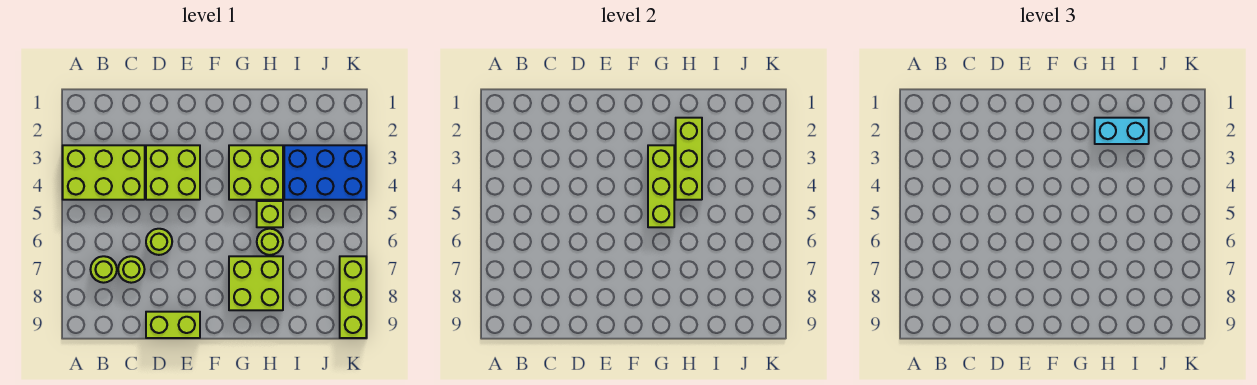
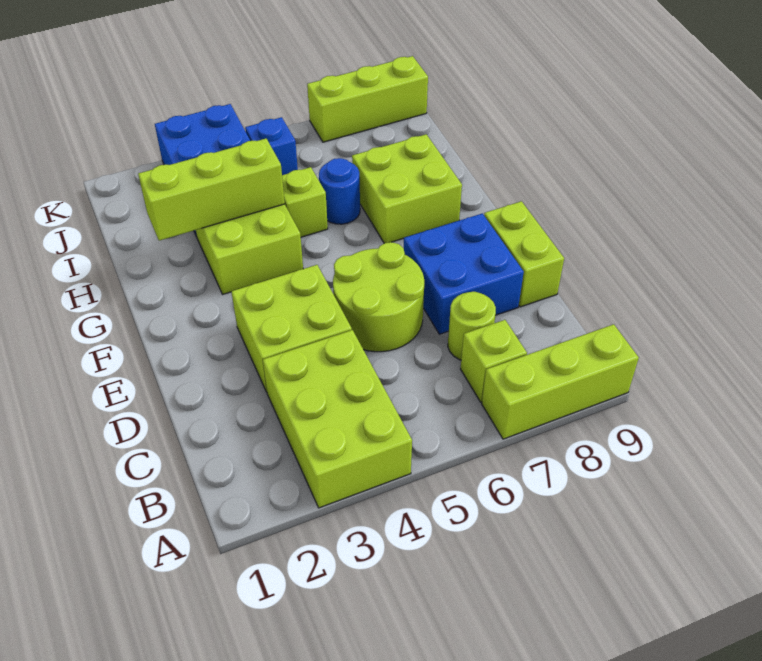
lime round brick B7 level 1 -> lime brick B7 level 1
lime round brick D6 level 1 -> lime round brick D5:E6 level 1
none -> blue brick D7:E8 level 1
lime brick G3:G5 level 2 -> lime brick A7:A9 level 1
cyan brick H2:I2 level 3 -> none
lime round brick H6 level 1 -> blue round brick H6 level 1
none -> blue brick J5 level 1

